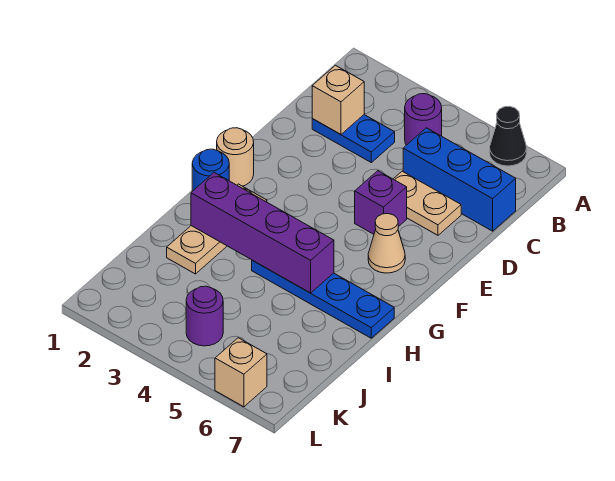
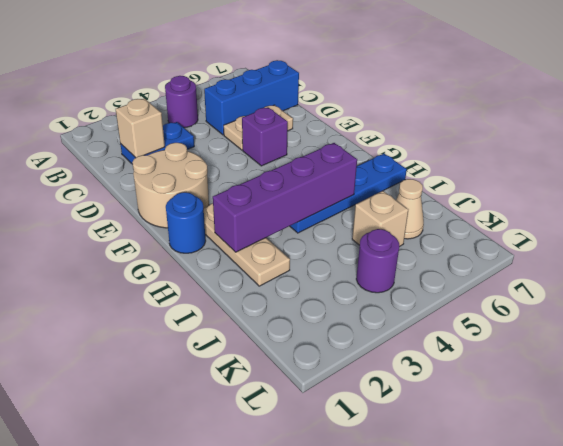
black cone A6 level 1 -> none
tan round brick F1 level 1 -> tan round brick E1:F2 level 1
tan cone F6 level 1 -> tan cone J6 level 1
tan brick L6 level 1 -> tan brick J5 level 1

